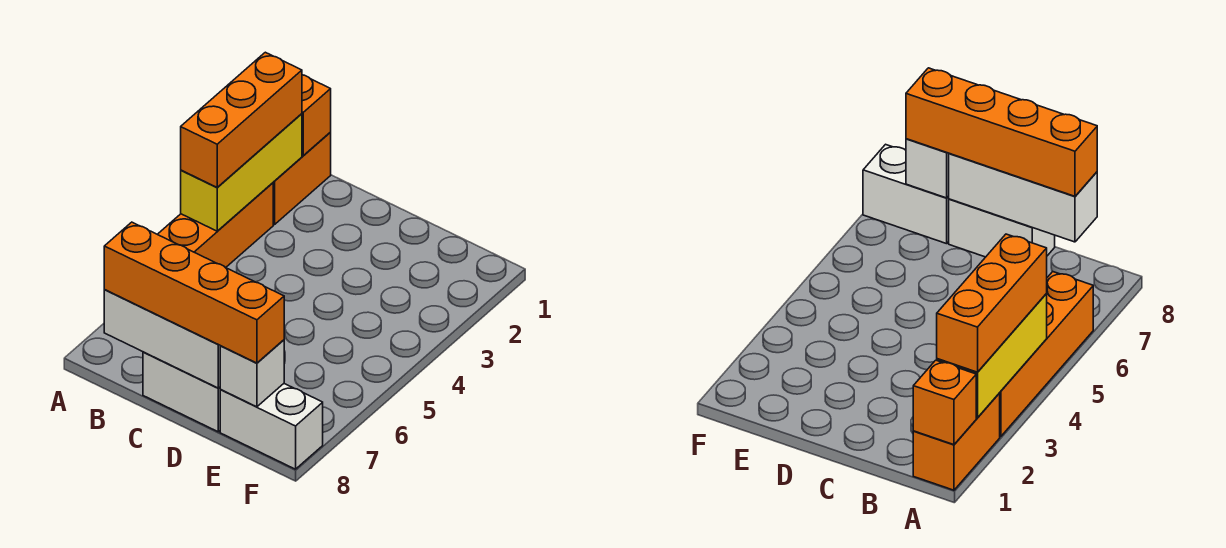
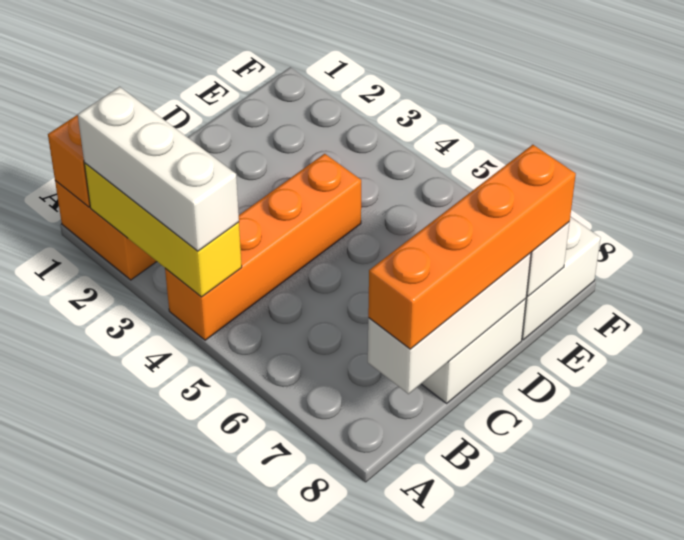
orange brick A2:A4 level 3 -> white brick A2:A4 level 3
orange brick A3:A6 level 1 -> orange brick A4:D4 level 1

